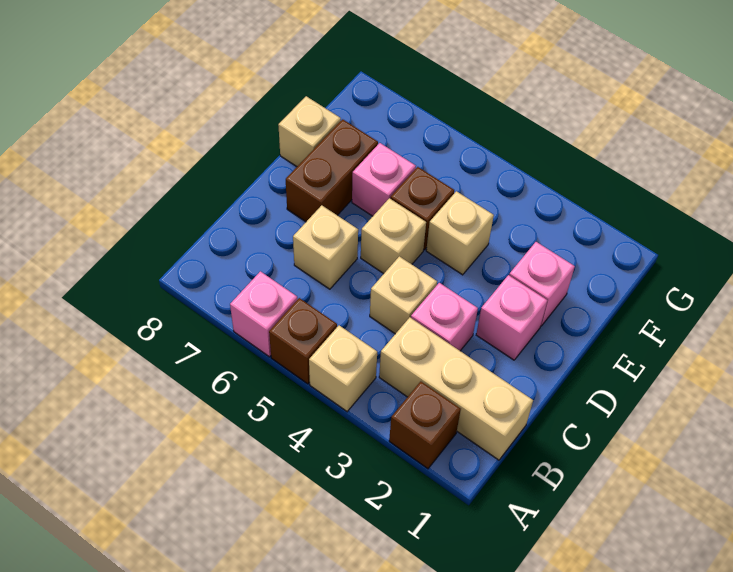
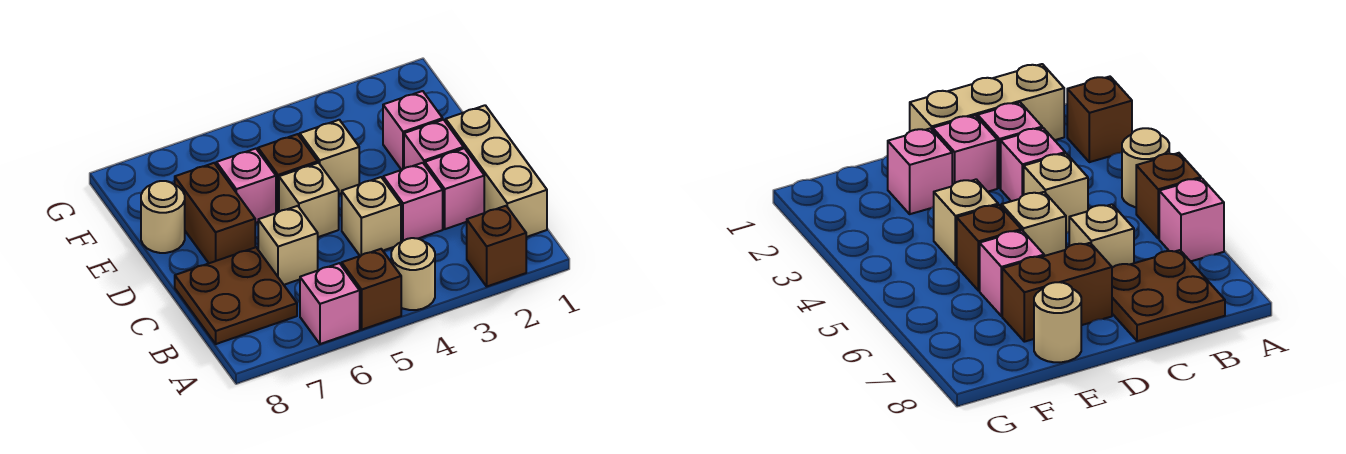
tan brick A4 level 1 -> tan round brick A4 level 1
tan brick B1:B3 level 1 -> tan brick B1:D1 level 1
none -> brown plate B7:C8 level 1
none -> pink brick C2 level 1
tan brick E8 level 1 -> tan round brick E8 level 1

